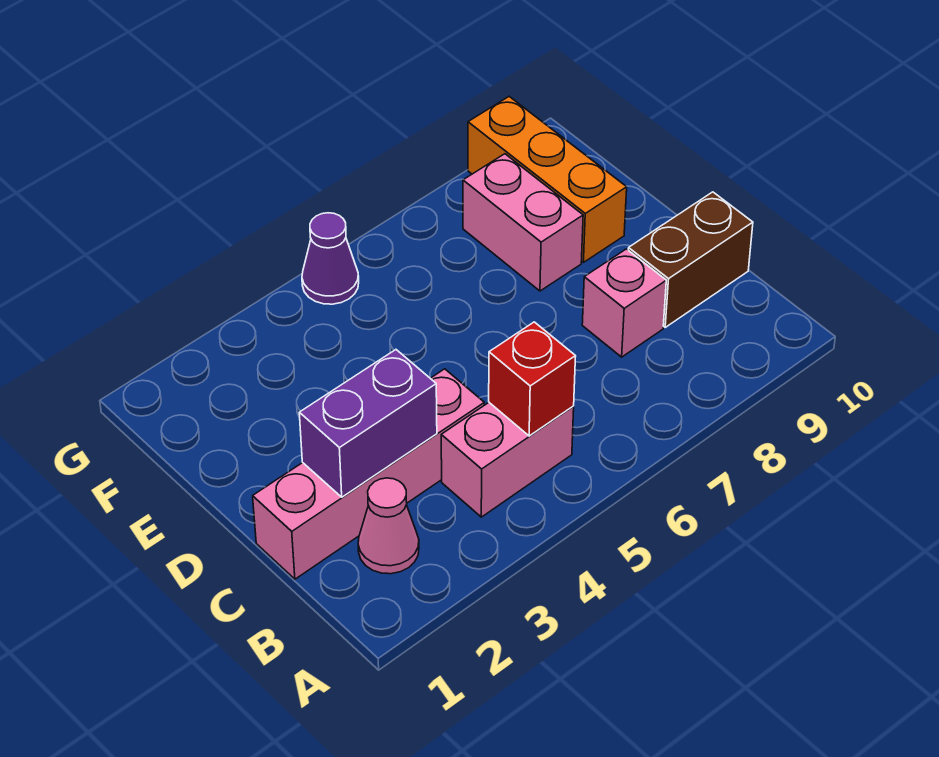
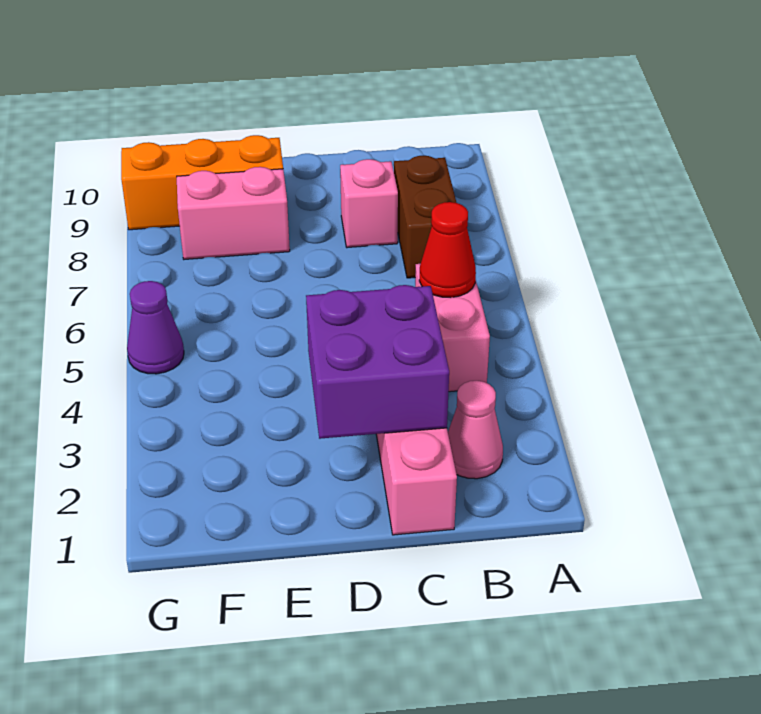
red brick B5 level 2 -> red cone B5 level 2
purple brick C2:C3 level 2 -> purple brick C2:D3 level 2
brown brick C9:C10 level 1 -> brown brick B7:B8 level 1

